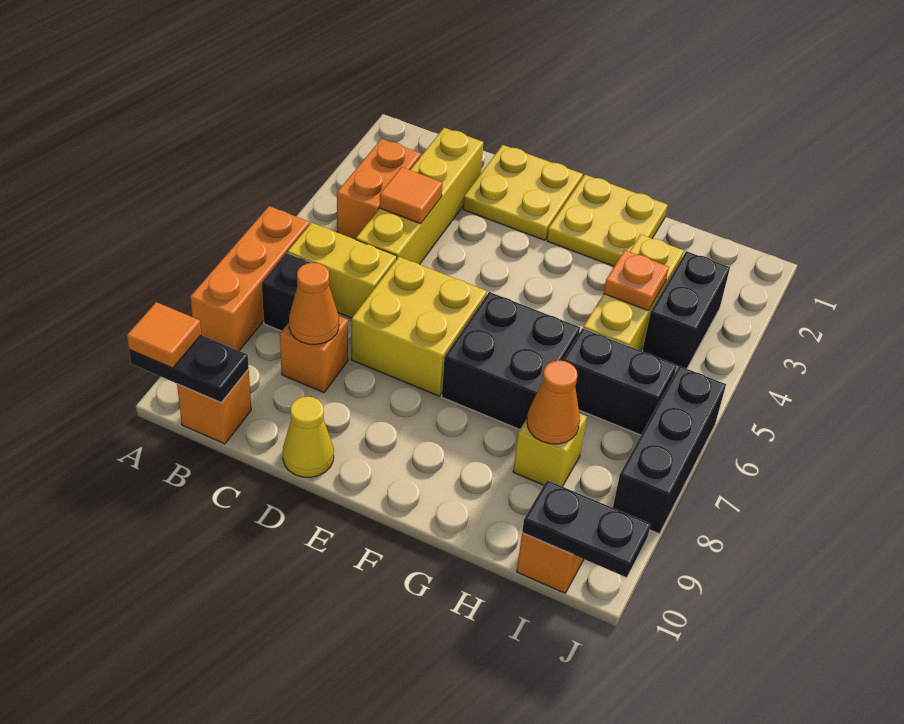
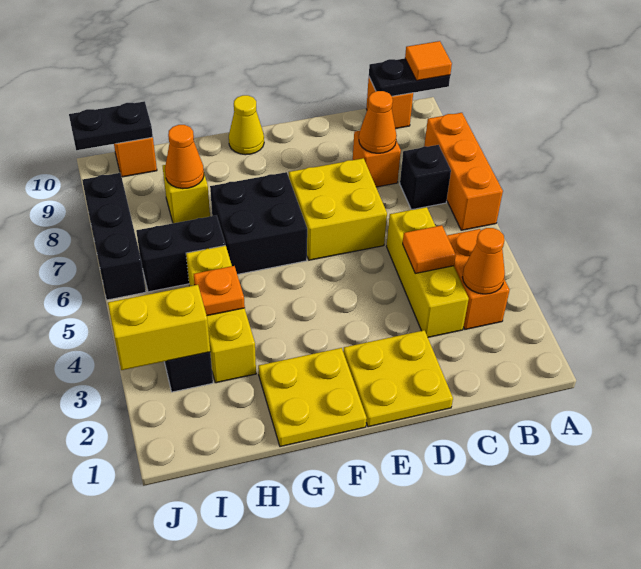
none -> orange cone B3 level 2
yellow brick B6:C6 level 1 -> yellow brick I3:J3 level 2
yellow brick C2:C5 level 1 -> yellow brick C3:C5 level 1
yellow cone D10 level 1 -> yellow cone F10 level 1

